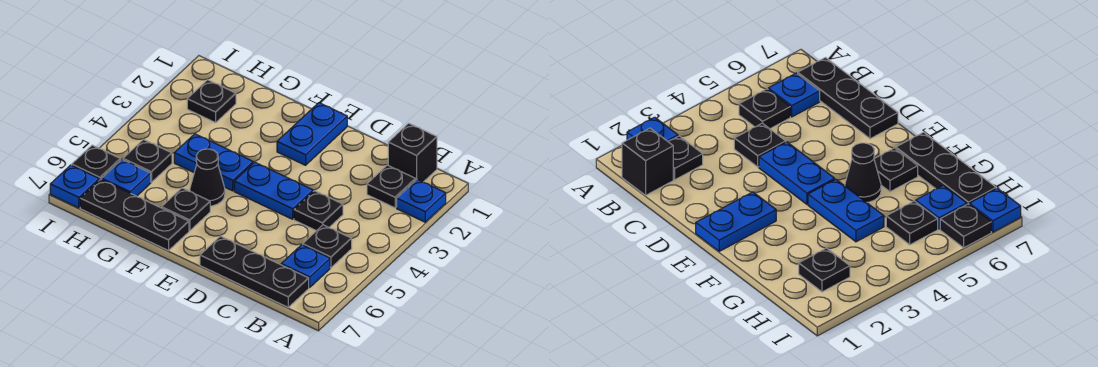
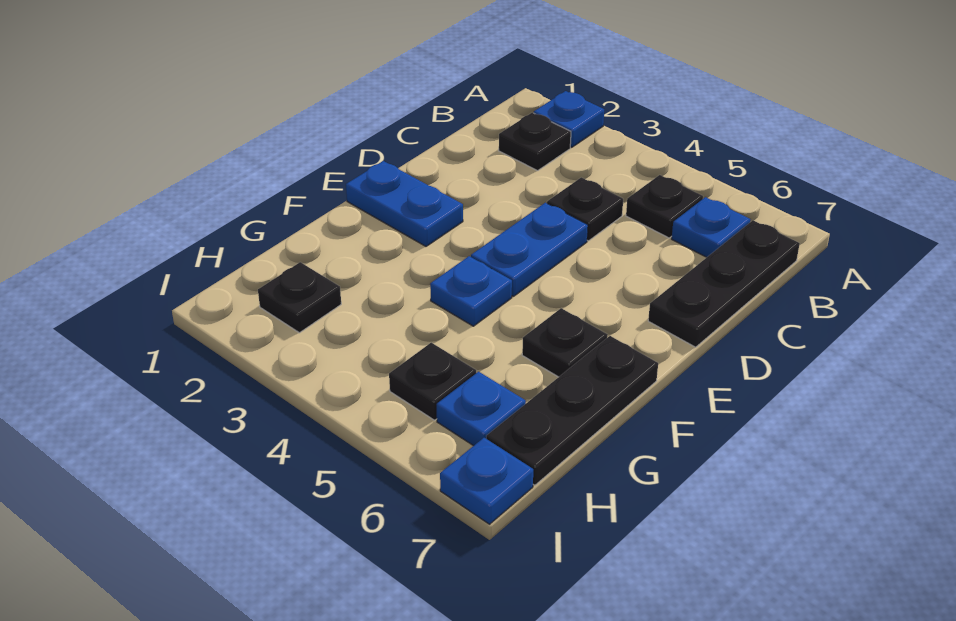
black brick B1 level 1 -> none
blue plate F4:G4 level 1 -> blue plate F4 level 1
black cone F5 level 1 -> none
black plate I6 level 1 -> none

